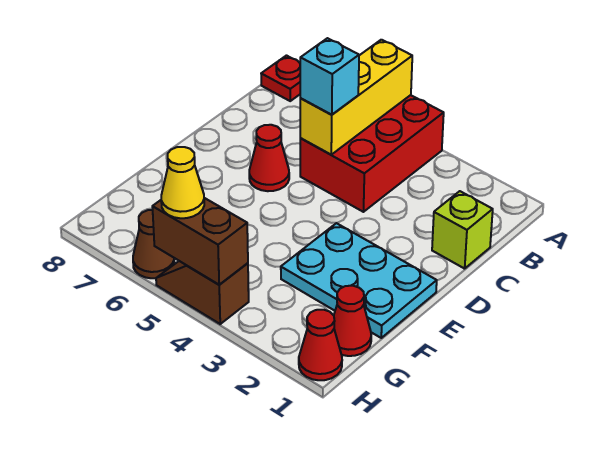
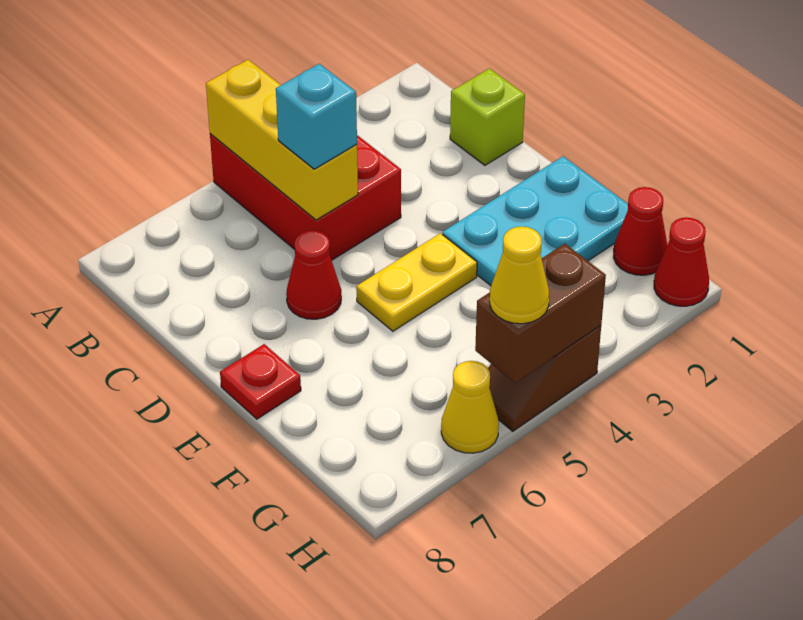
red plate A8 level 1 -> red plate E8 level 1
none -> yellow plate E4:E5 level 1
brown cone H6 level 1 -> yellow cone H6 level 1

